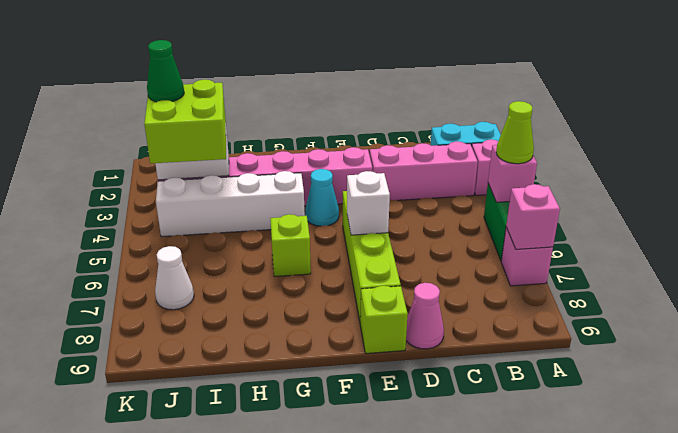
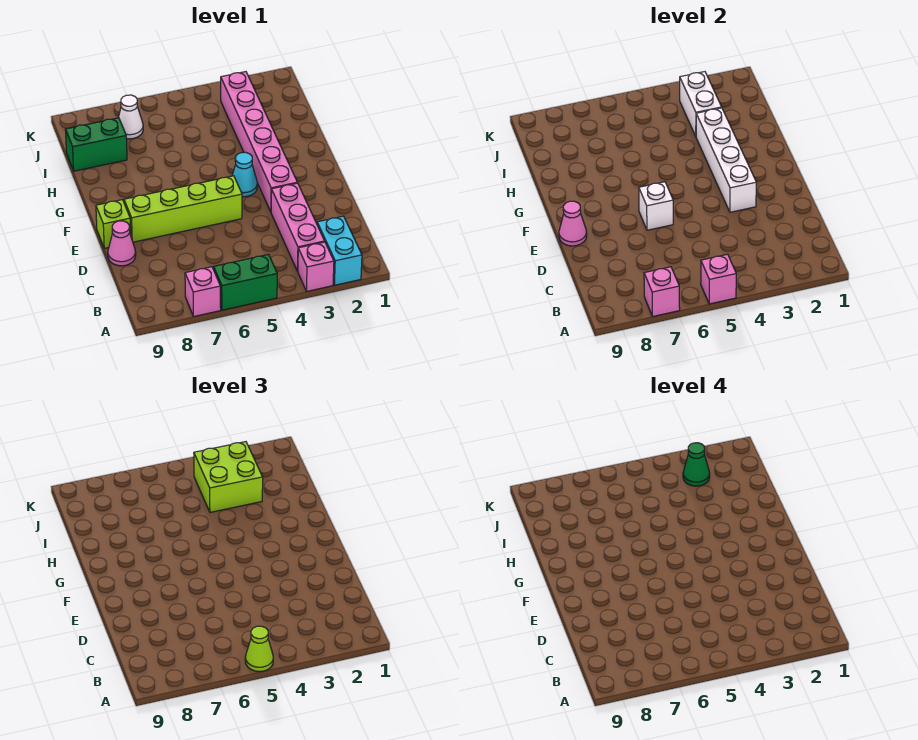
none -> pink cone E9 level 2
white brick G4:J4 level 1 -> white brick E3:H3 level 2
lime brick G6 level 1 -> none
none -> green brick I8:I9 level 1

